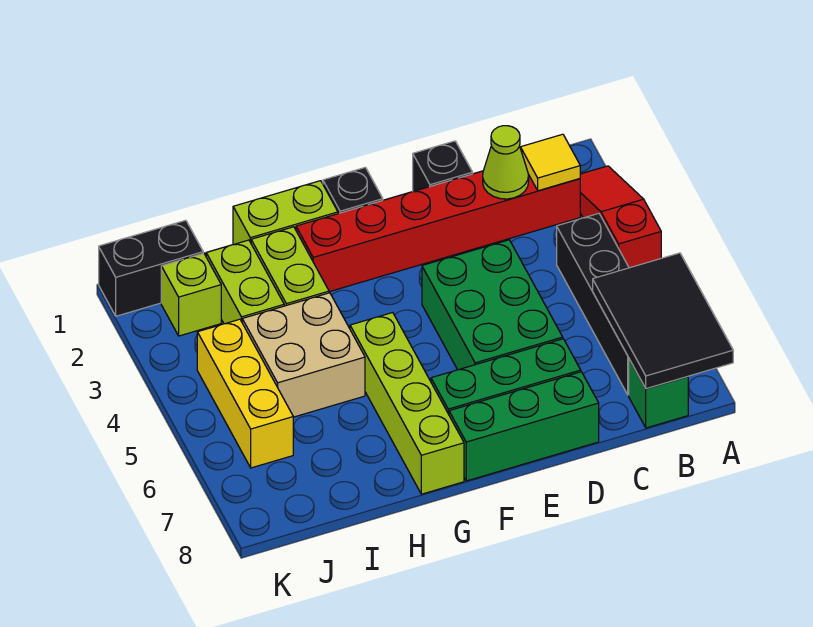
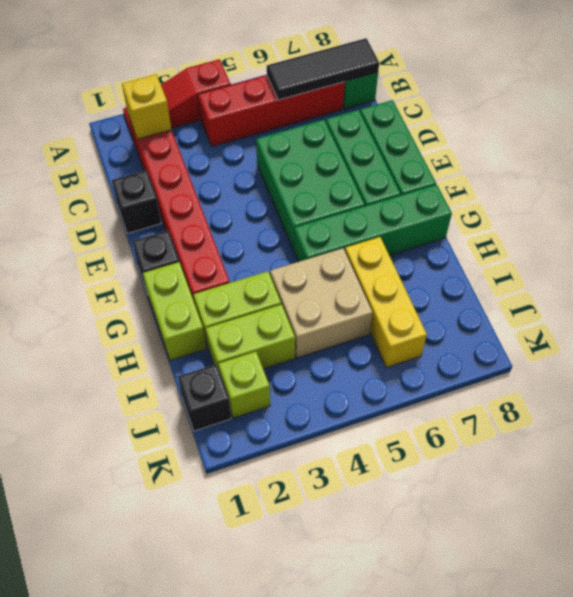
black tile A6:B8 level 2 -> black tile B6:B8 level 2
yellow tile B2 level 2 -> yellow brick B2 level 2
black brick B4:B7 level 1 -> red brick B4:B7 level 1
lime cone C2 level 2 -> none
green brick D4:E6 level 1 -> green brick D5:F6 level 1
lime brick G5:G8 level 1 -> green brick G5:G8 level 1
black brick J1:K1 level 1 -> black brick J1 level 1
yellow brick J4:J6 level 1 -> yellow brick H6:J6 level 1

